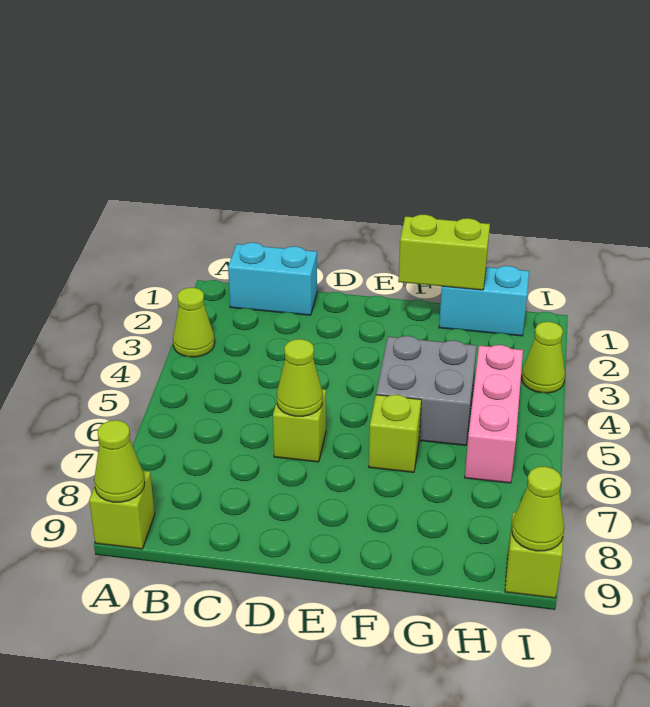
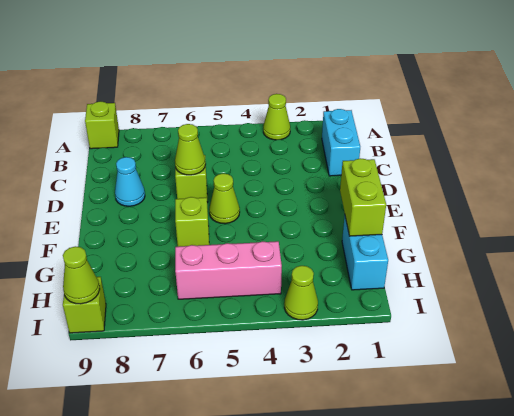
lime cone A9 level 2 -> lime cone E5 level 1
none -> cyan cone D8 level 1
grey brick F4:G5 level 1 -> none

